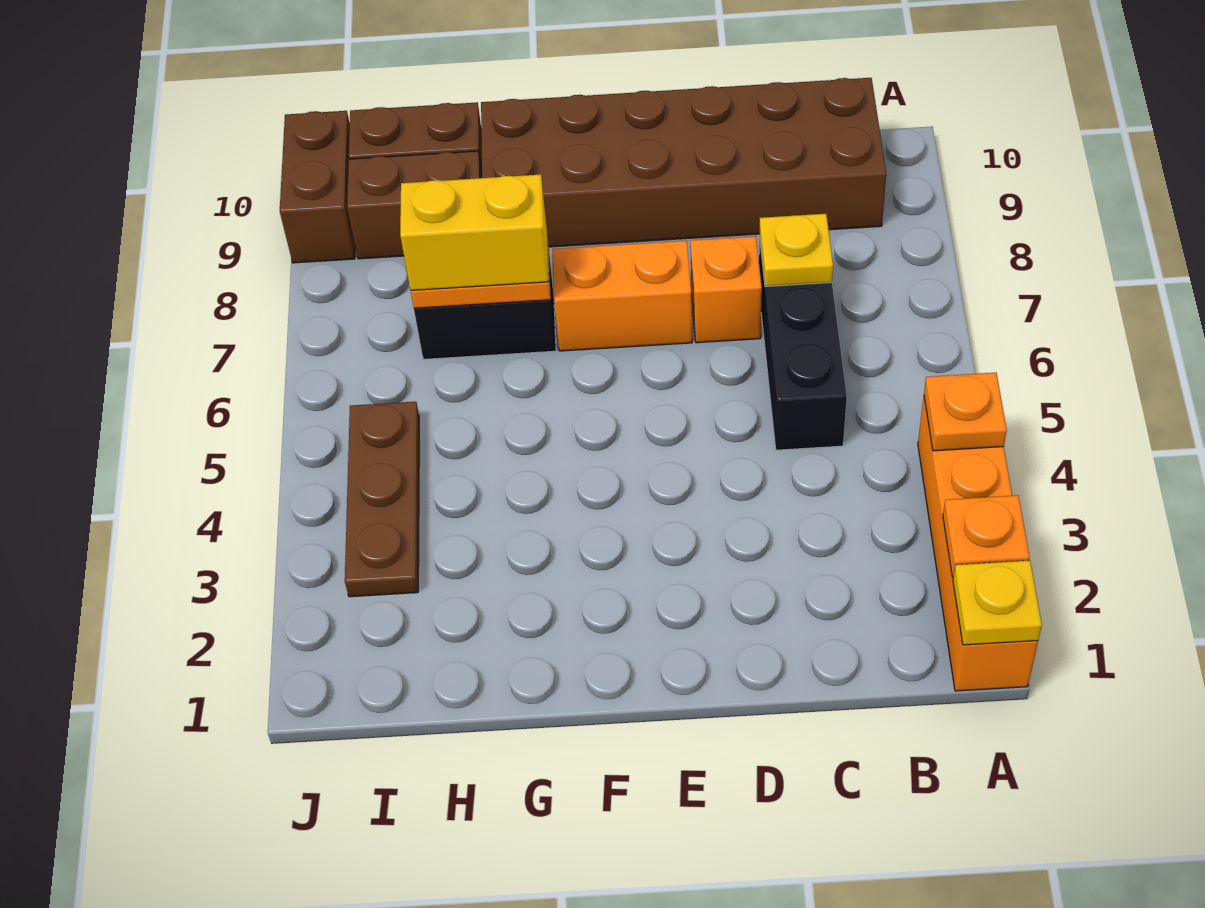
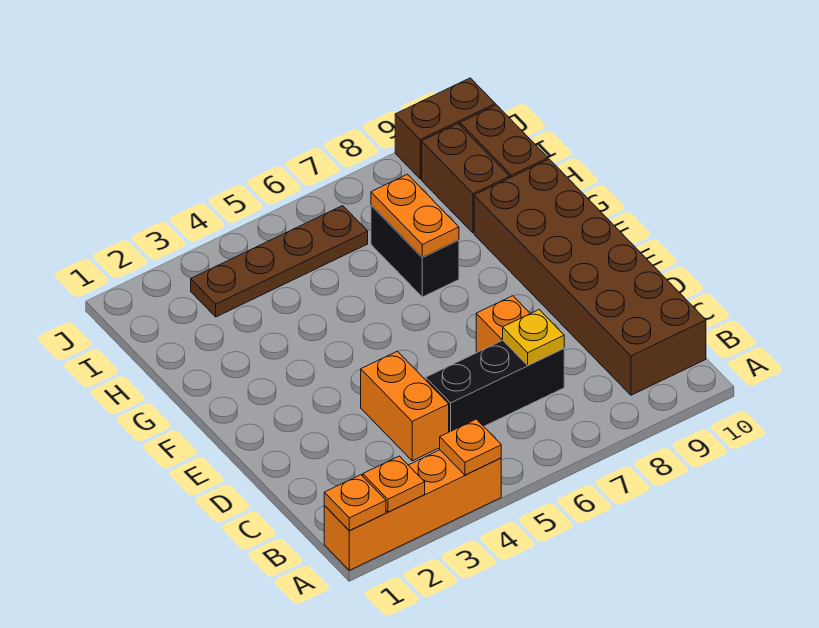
yellow plate A1 level 2 -> orange plate A1 level 2
orange brick E7:F7 level 1 -> orange brick C4:D4 level 1
yellow brick G7:H7 level 3 -> none
brown plate I3:I5 level 1 -> brown plate I3:I6 level 1

